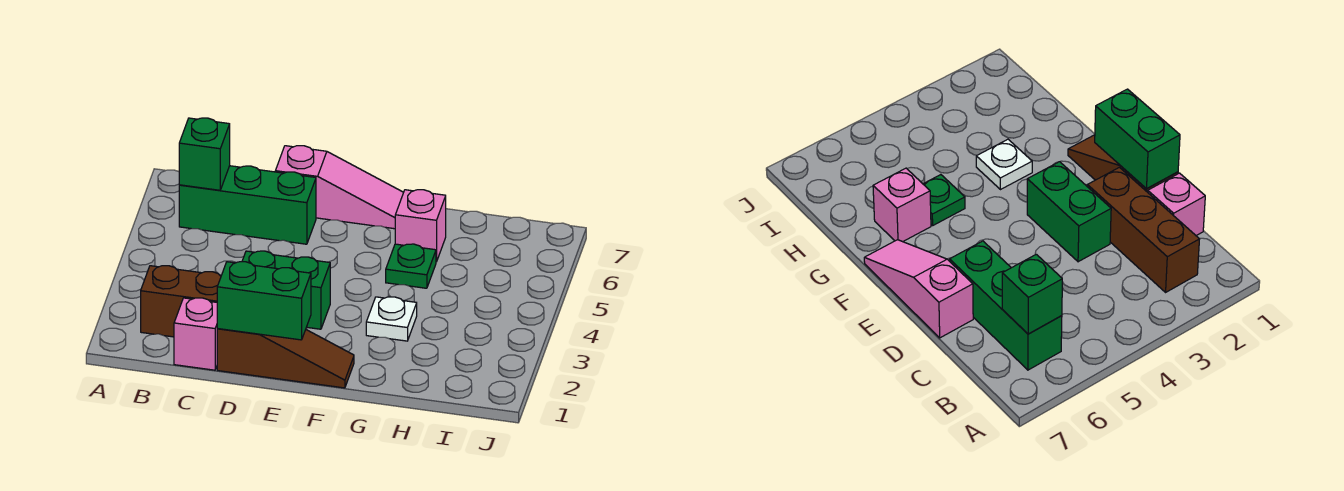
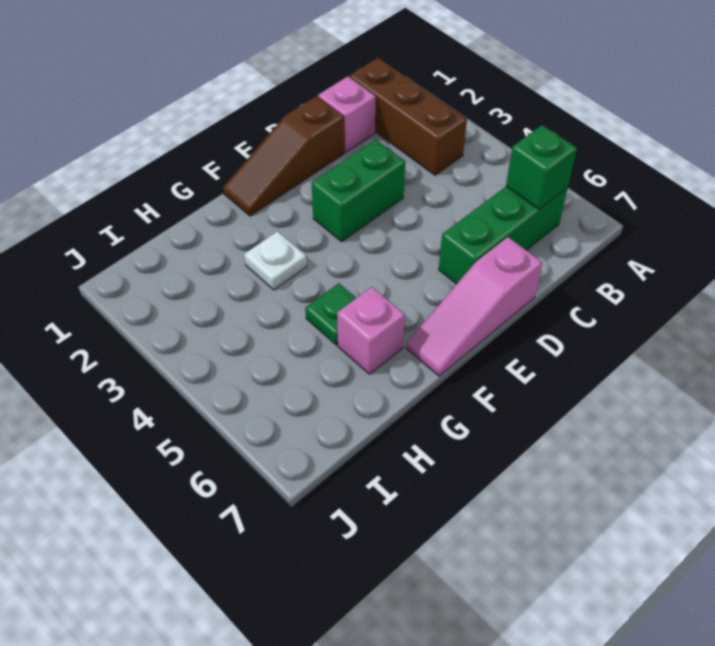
brown brick B2:D2 level 1 -> brown brick B1:B3 level 1
green brick D1:E1 level 2 -> none

